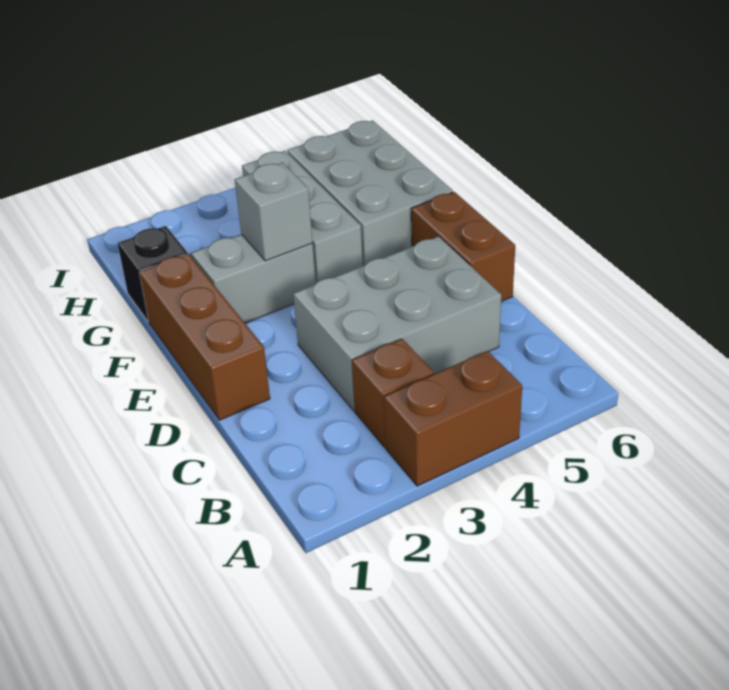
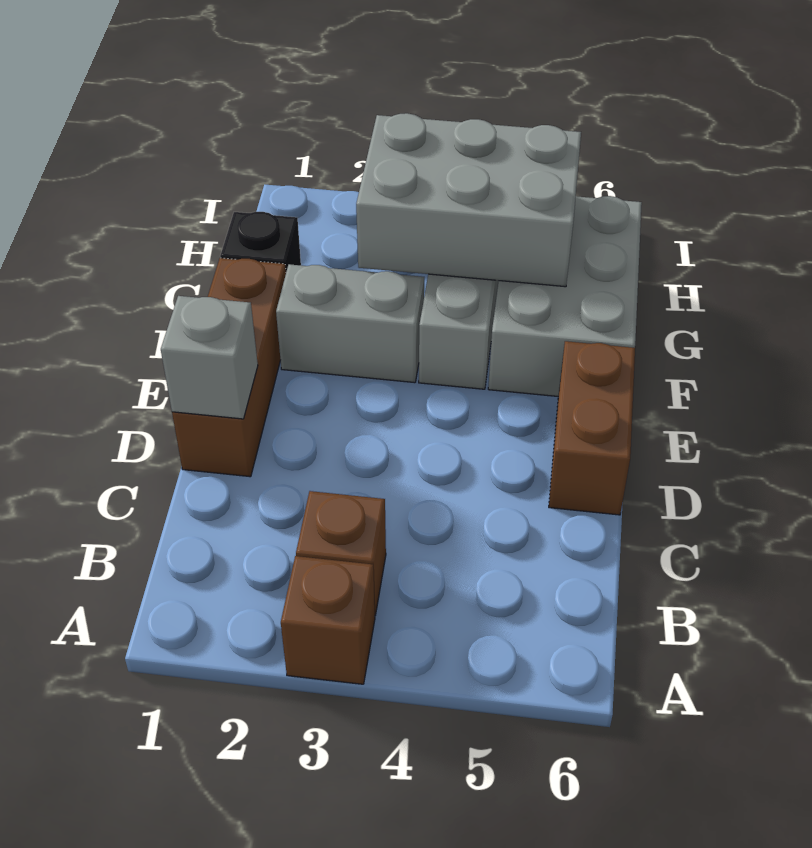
brown brick A3:A4 level 1 -> brown brick A3 level 1
grey brick C3:D5 level 1 -> grey brick G3:H5 level 2
grey brick F3 level 2 -> grey brick D1 level 2

